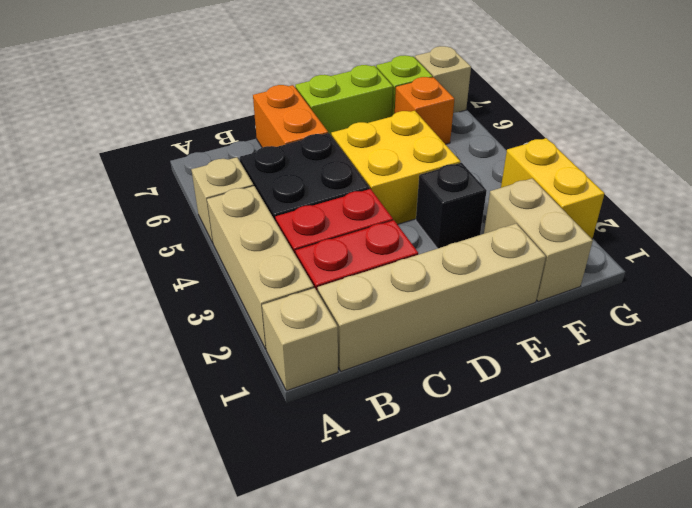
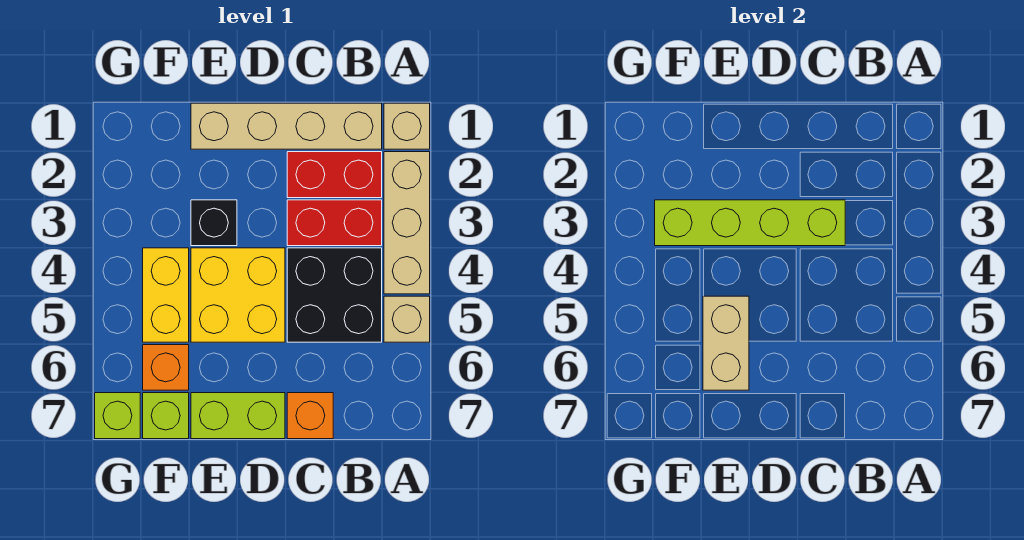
none -> lime brick C3:F3 level 2
orange brick C6:C7 level 1 -> orange brick C7 level 1
tan brick F1:F2 level 1 -> tan brick E5:E6 level 2
yellow brick G2:G3 level 1 -> yellow brick F4:F5 level 1
tan brick G7 level 1 -> lime brick G7 level 1

